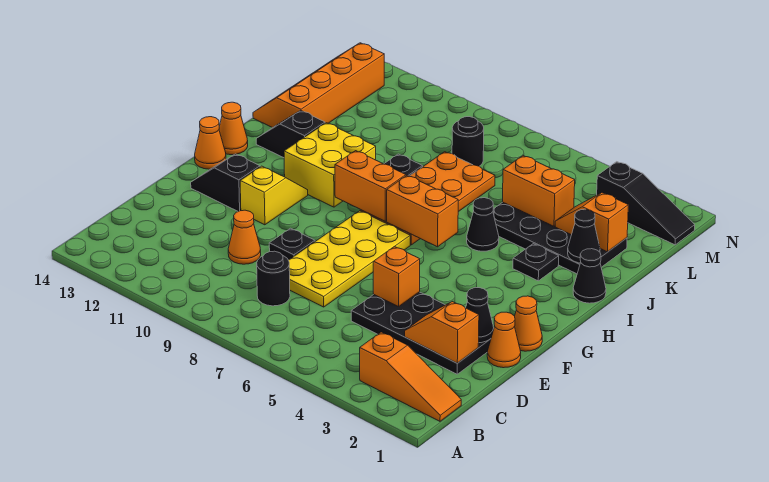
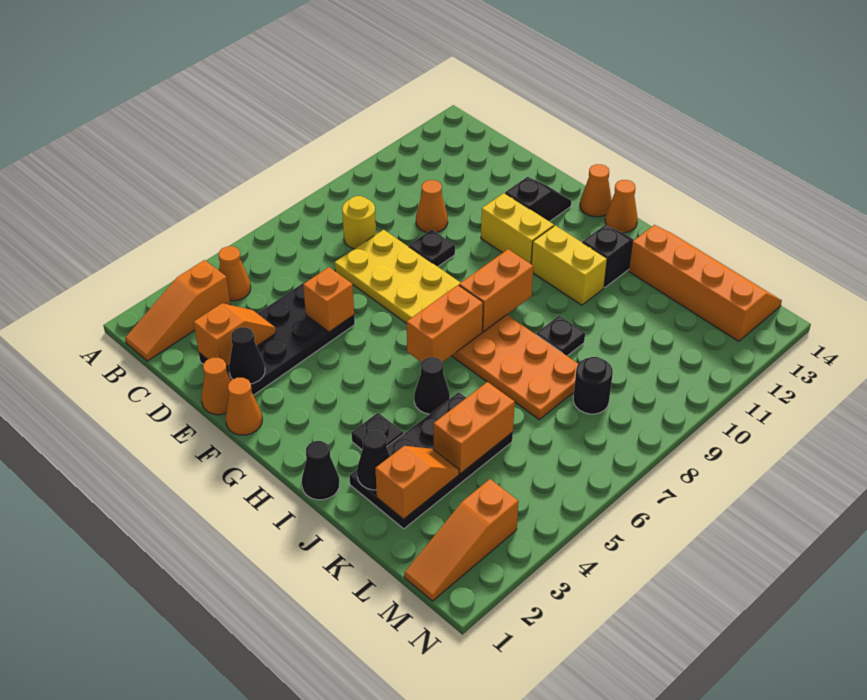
none -> orange cone B4 level 1
black round brick C8 level 1 -> yellow round brick C8 level 1
yellow slope F11:G11 level 1 top F -> yellow brick F11:G11 level 1
yellow brick H10:I11 level 1 -> yellow brick H11:I11 level 1
black slope M1:M3 level 1 top 3 -> orange slope M1:M3 level 1 top 3

